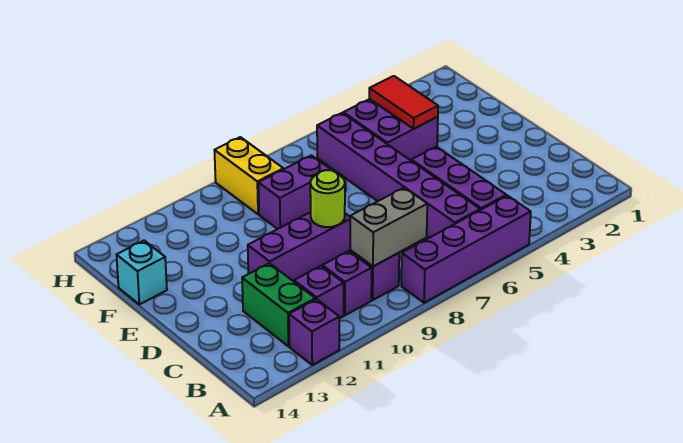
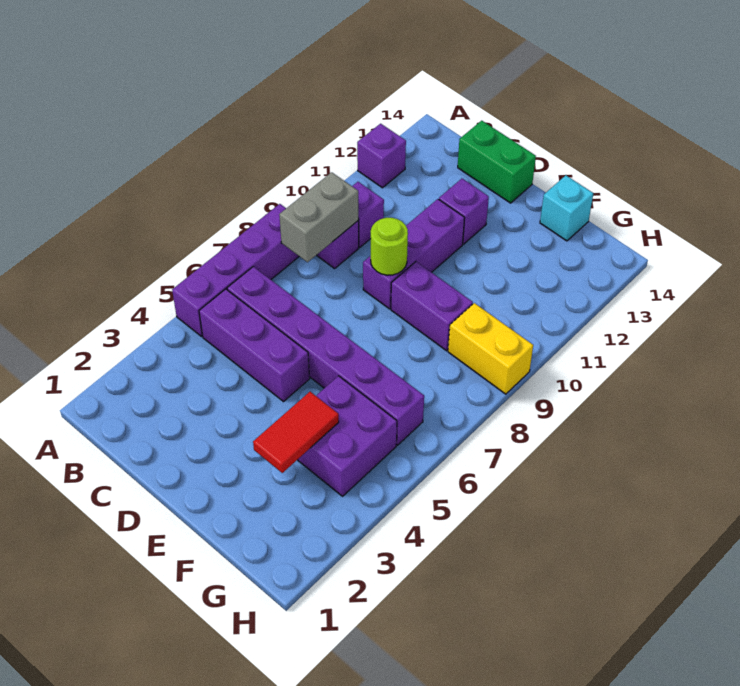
purple brick B11 level 1 -> purple brick D12 level 1
green brick B12:C12 level 1 -> green brick C14:D14 level 1
red tile F4:G4 level 2 -> red tile F3:F4 level 2
purple brick F8:F9 level 1 -> purple brick E9:F9 level 1

